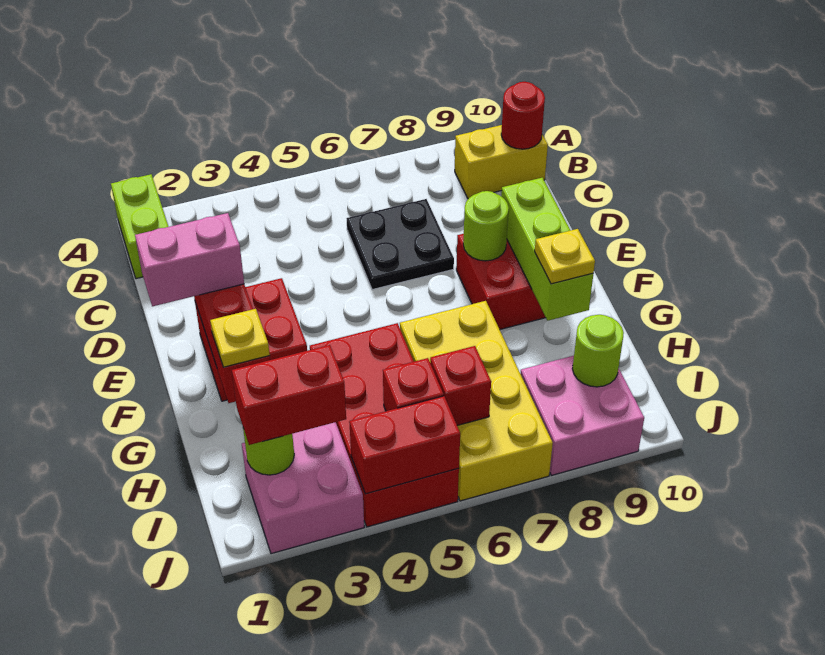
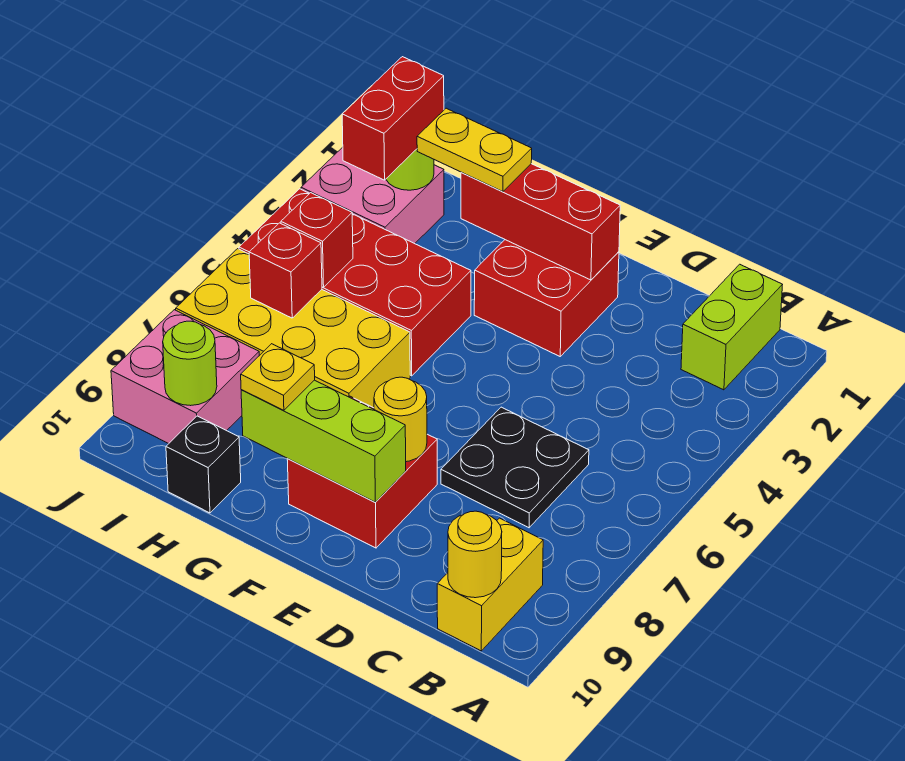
lime brick A1:B1 level 1 -> lime brick B1:B2 level 1
red round brick B10 level 2 -> yellow round brick B10 level 2
pink brick E1:E2 level 3 -> none
lime round brick E8 level 2 -> yellow round brick E8 level 2
yellow plate G2 level 3 -> yellow plate G2:H2 level 3
none -> black brick H10 level 1
red brick J4:J5 level 2 -> none

